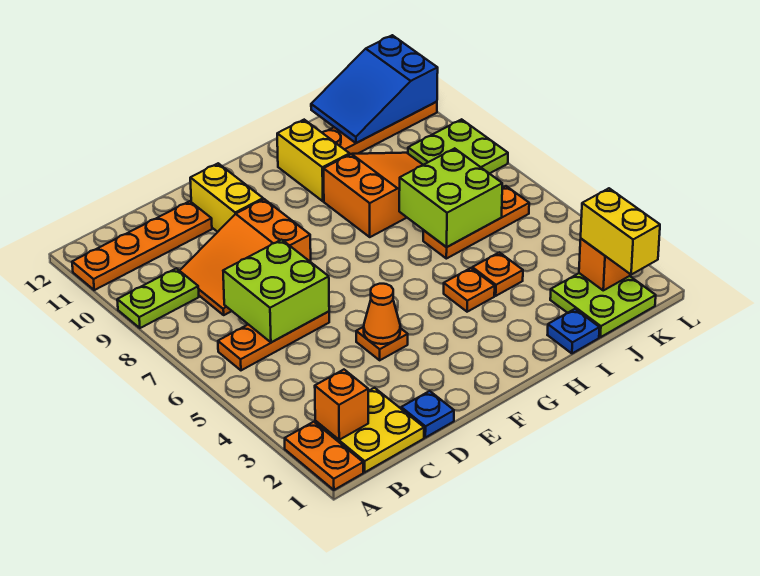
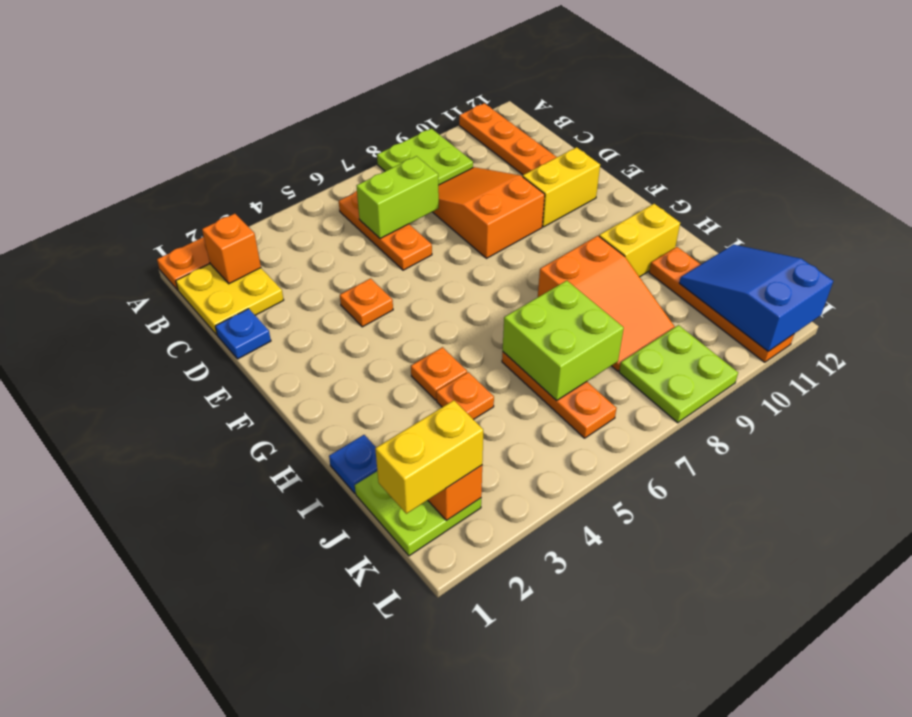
lime plate A9:B9 level 1 -> lime plate A8:B9 level 1
lime brick C6:D7 level 2 -> lime brick C6:C7 level 2
orange cone E4 level 2 -> none

